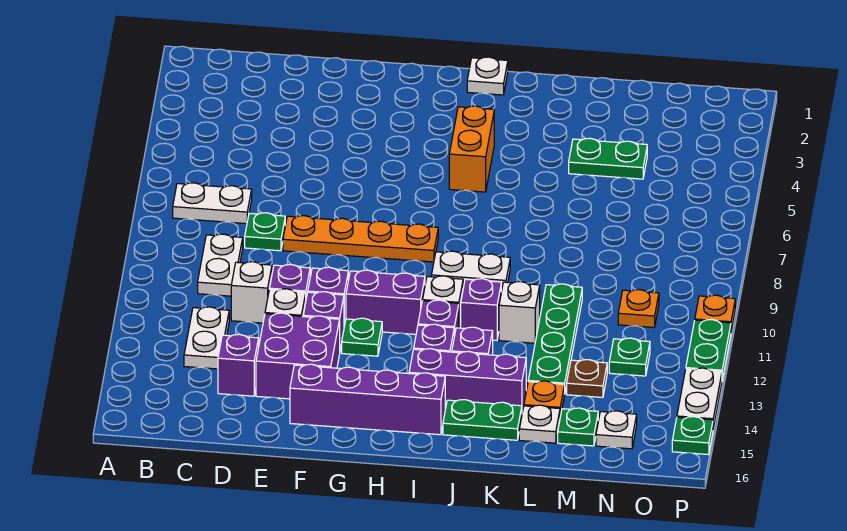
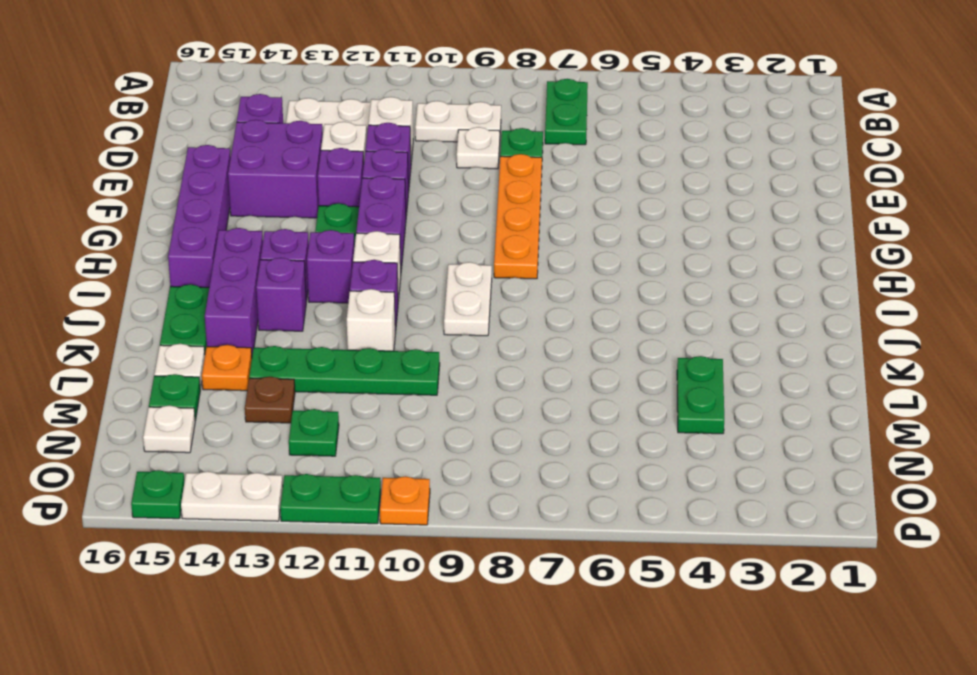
white plate B7:C7 level 1 -> green plate B7:C7 level 1
white plate I1 level 1 -> white plate D9 level 1
orange brick I4:I5 level 1 -> none
orange plate N10 level 1 -> none

